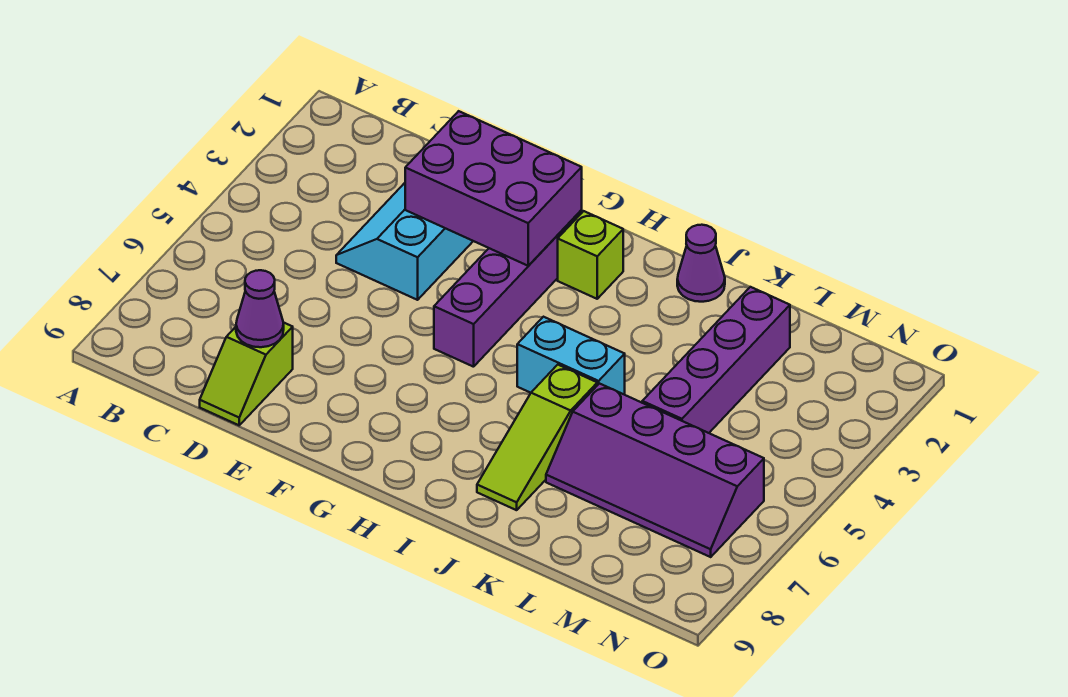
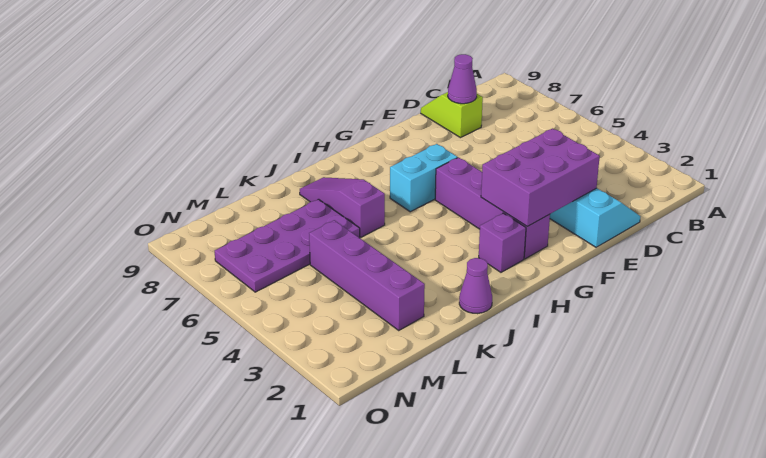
lime brick H2 level 1 -> purple brick H2 level 1
cyan brick I5:J5 level 1 -> cyan brick G6:H6 level 1
lime slope J6:J8 level 1 top 6 -> purple slope J6:J8 level 1 top 6
purple slope K6:N7 level 1 top 6 -> purple plate K6:N7 level 1

